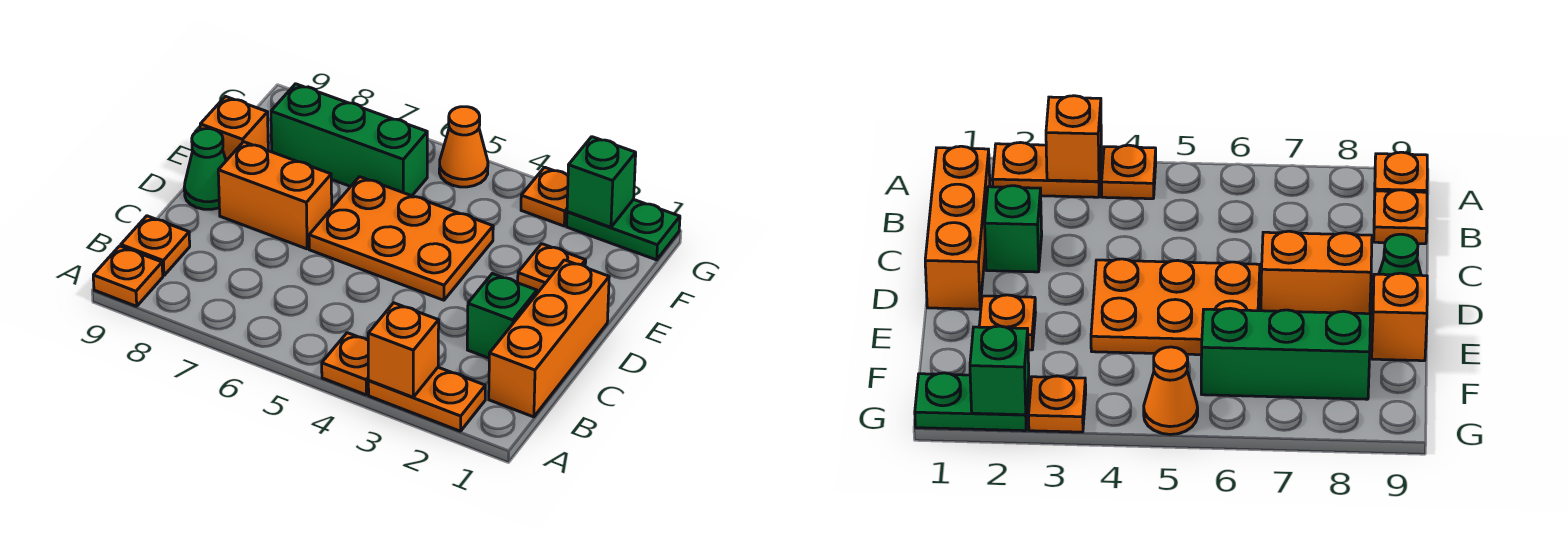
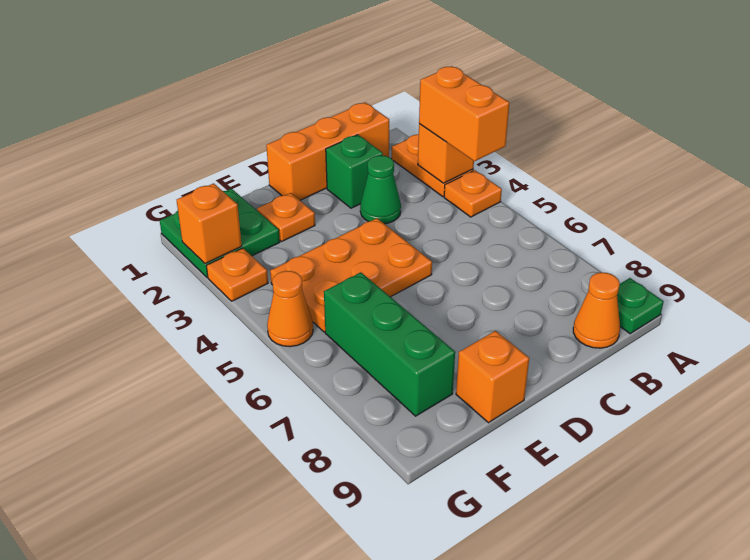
orange plate A9 level 1 -> green plate A9 level 1
orange plate B9 level 1 -> orange cone B9 level 1
orange plate D4:E6 level 1 -> orange plate D4:F5 level 1
orange brick D7:D8 level 1 -> orange brick A3:A4 level 3
green cone D9 level 1 -> green cone C3 level 1
green plate G1:G2 level 1 -> green plate F1:G2 level 1
green brick G2 level 2 -> orange brick G2 level 2

